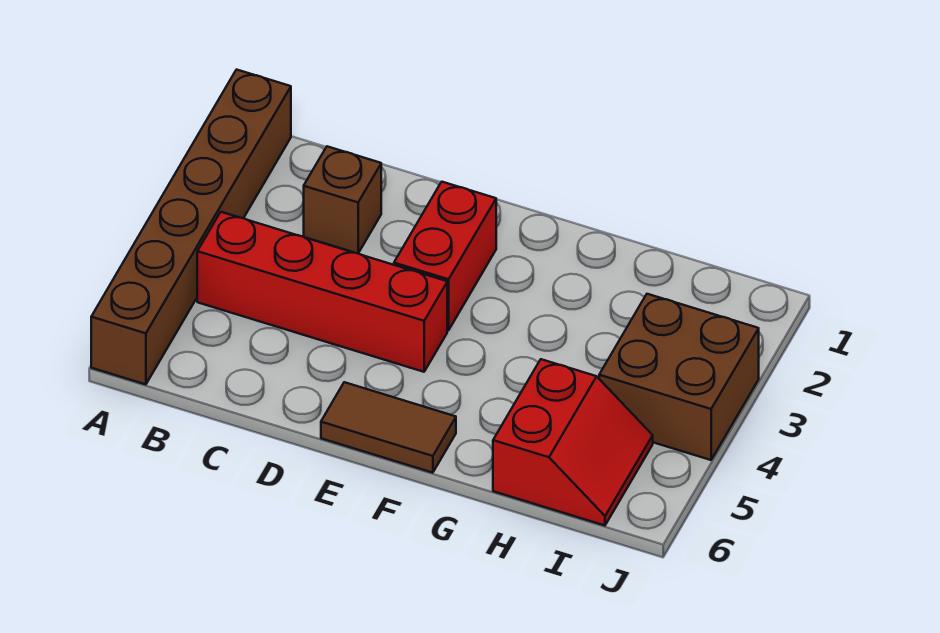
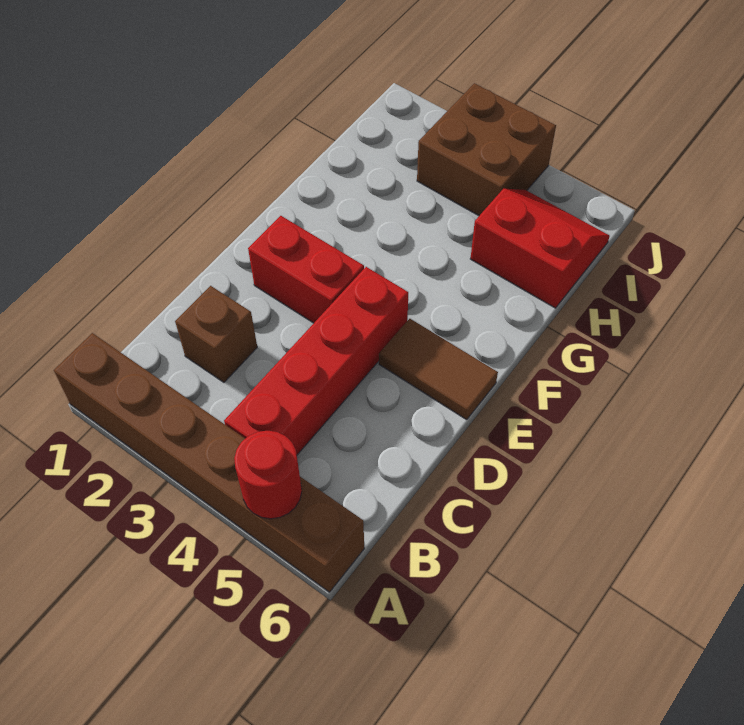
none -> red round brick A5 level 2
brown tile E6:F6 level 1 -> brown tile E5:E6 level 1

